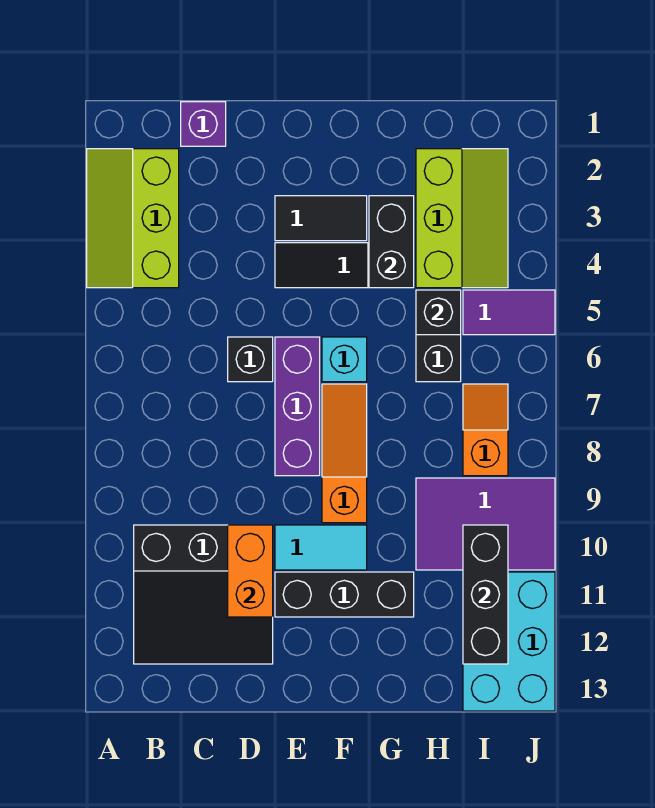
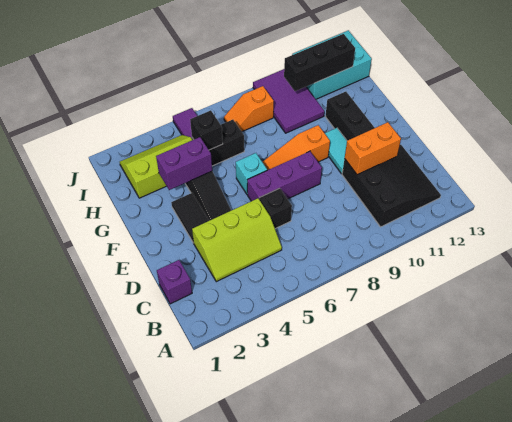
lime slope A2:B4 level 1 top B -> lime slope C3:D5 level 1 top D
black brick G3:G4 level 2 -> purple brick G3:G4 level 2

